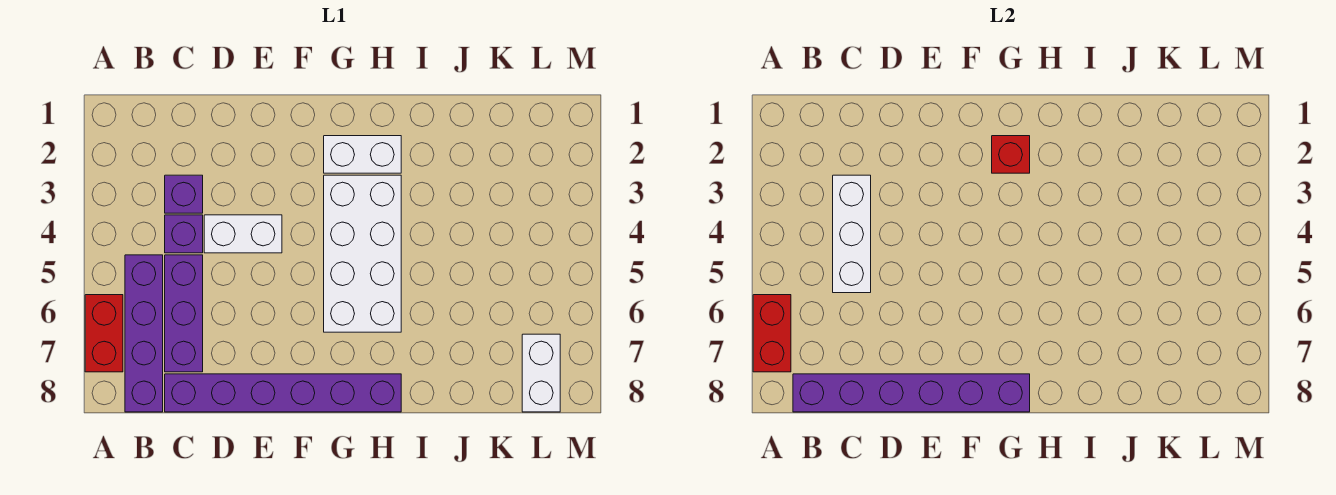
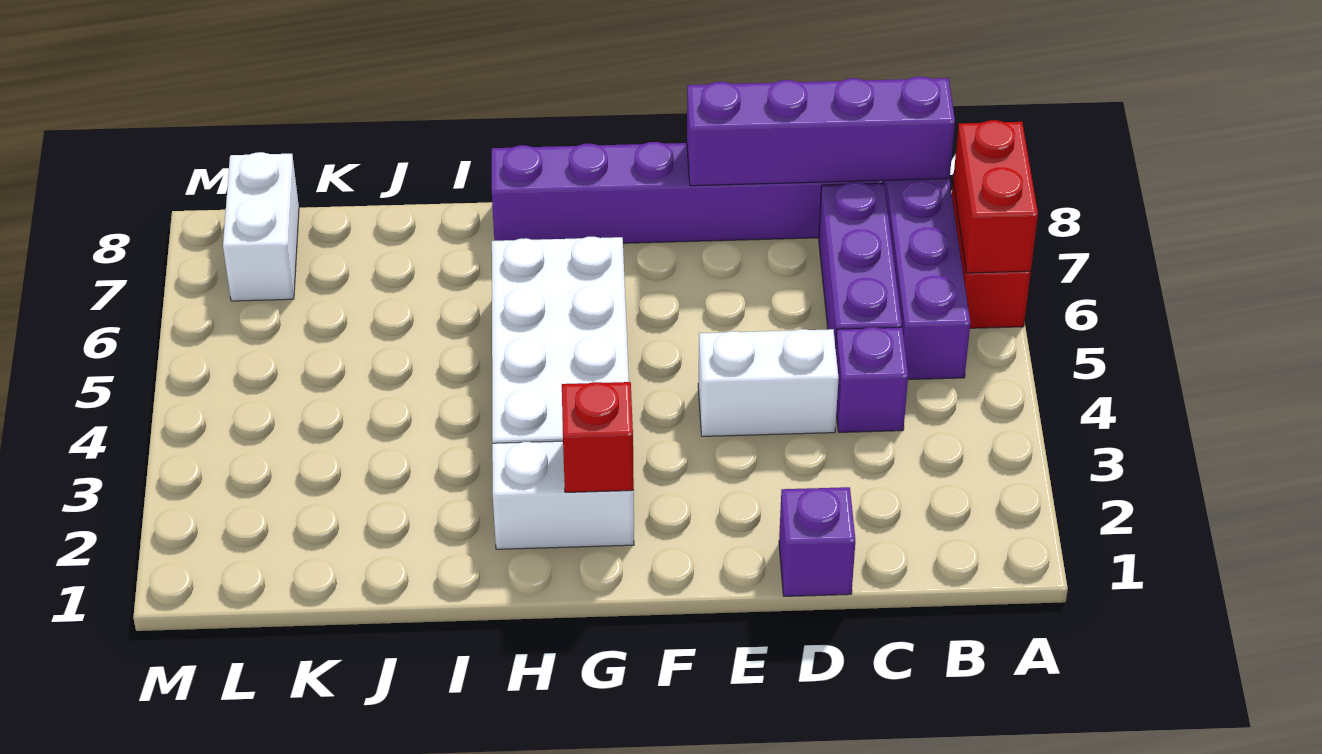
purple brick B8:G8 level 2 -> purple brick B8:E8 level 2
purple brick C3 level 1 -> purple brick D1 level 1
white brick C3:C5 level 2 -> none

